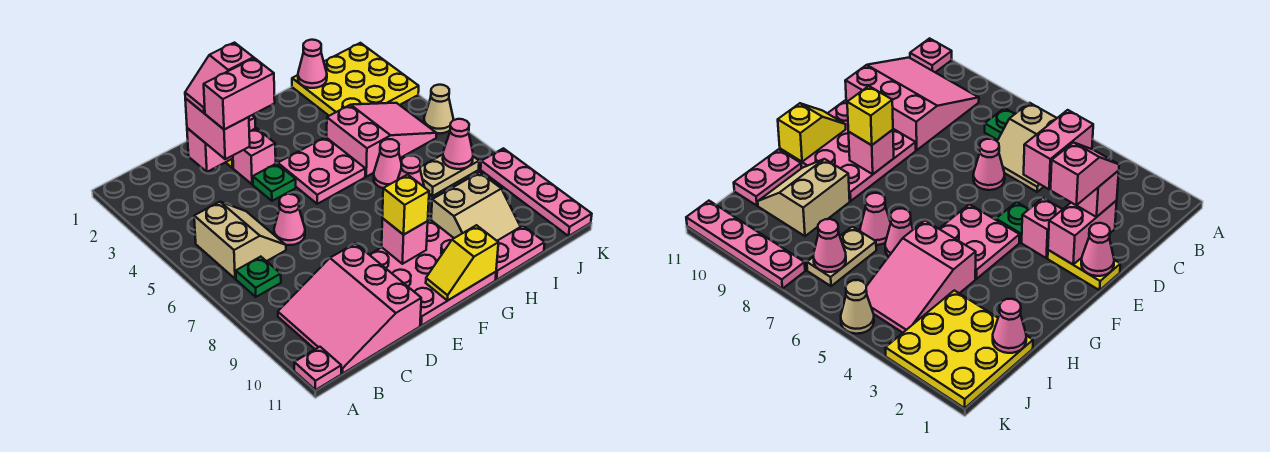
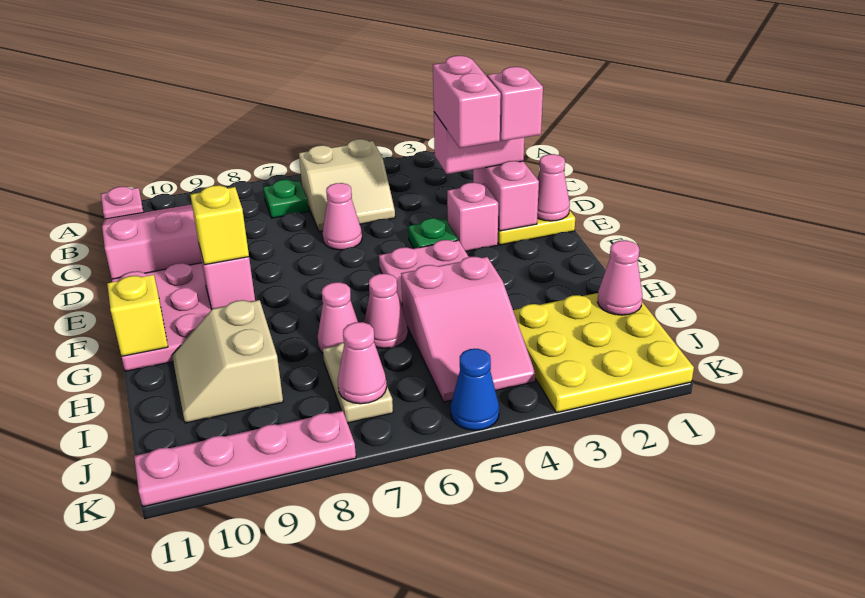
pink plate H11:I11 level 1 -> none
tan cone K5 level 1 -> blue cone K5 level 1

